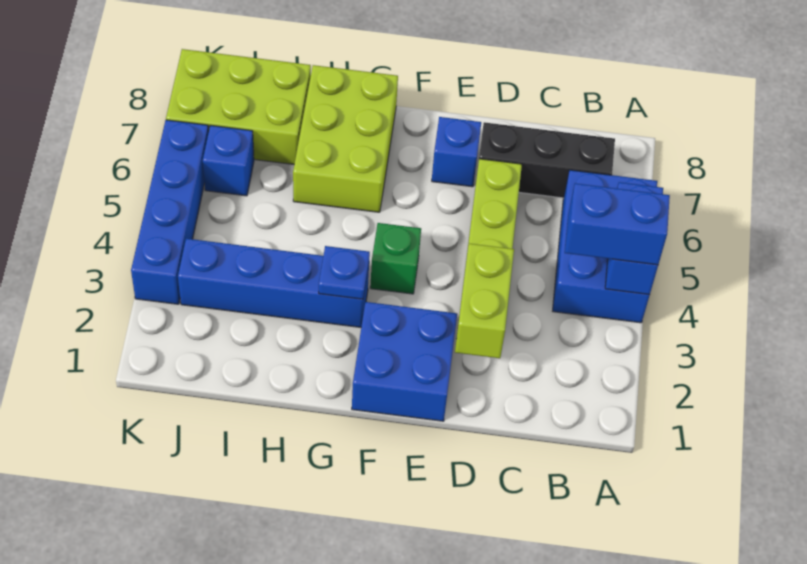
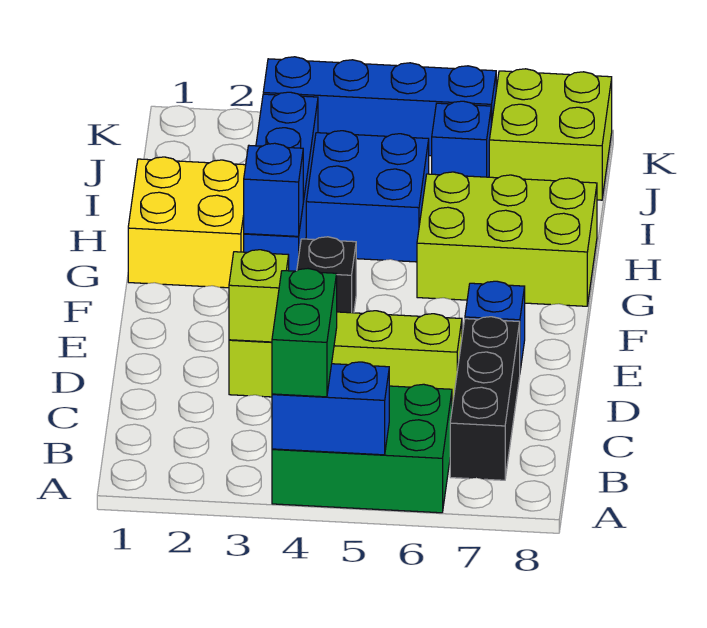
blue brick A4:B6 level 1 -> green brick A4:B6 level 1
blue brick A4:B4 level 3 -> green brick A4:B4 level 3
lime brick D2:D3 level 2 -> lime brick D3 level 2
blue brick E1:F2 level 1 -> blue brick H4:I5 level 1
green brick F4 level 1 -> black brick F4 level 1
none -> yellow brick G1:H2 level 1
blue plate G3 level 2 -> blue brick G3 level 2
lime brick I7:K8 level 1 -> lime brick J7:K8 level 1

